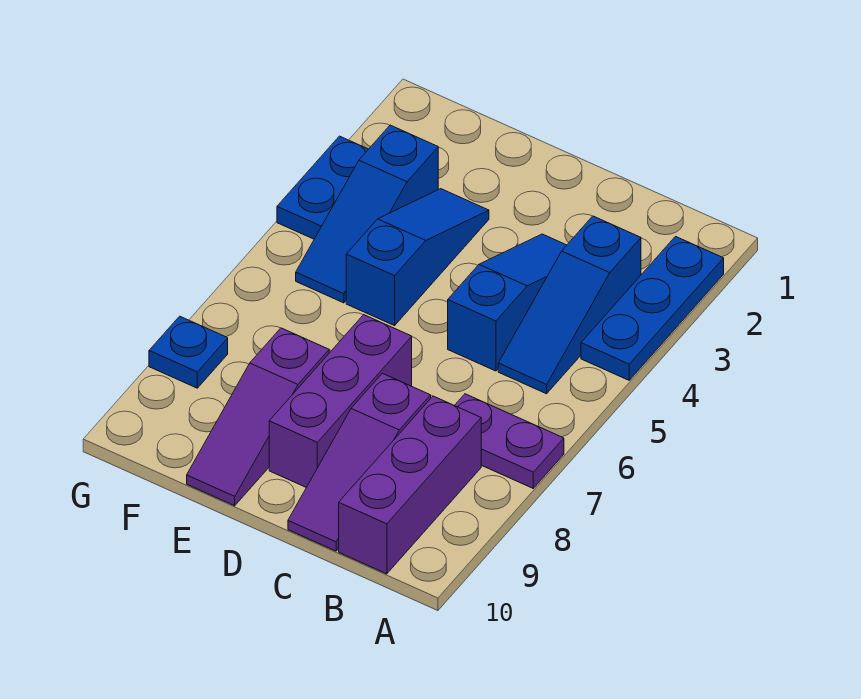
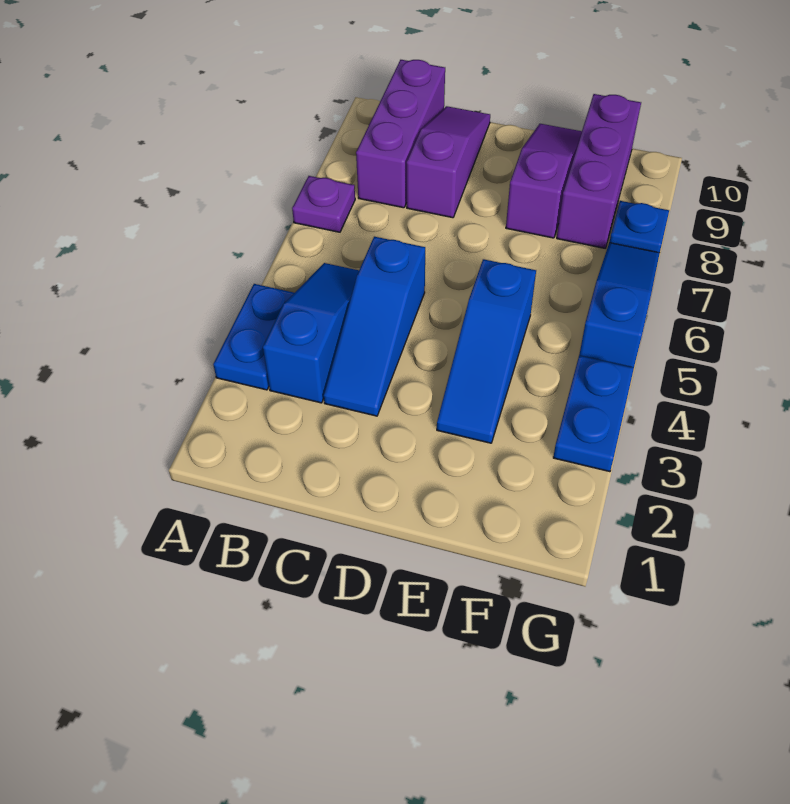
blue plate A2:A4 level 1 -> blue plate A3:A4 level 1
purple plate A7:B7 level 1 -> purple plate A7 level 1
purple brick D7:D9 level 1 -> purple brick F8:F10 level 1
blue slope F3:F5 level 1 top 3 -> blue slope G5:G7 level 1 top 5

